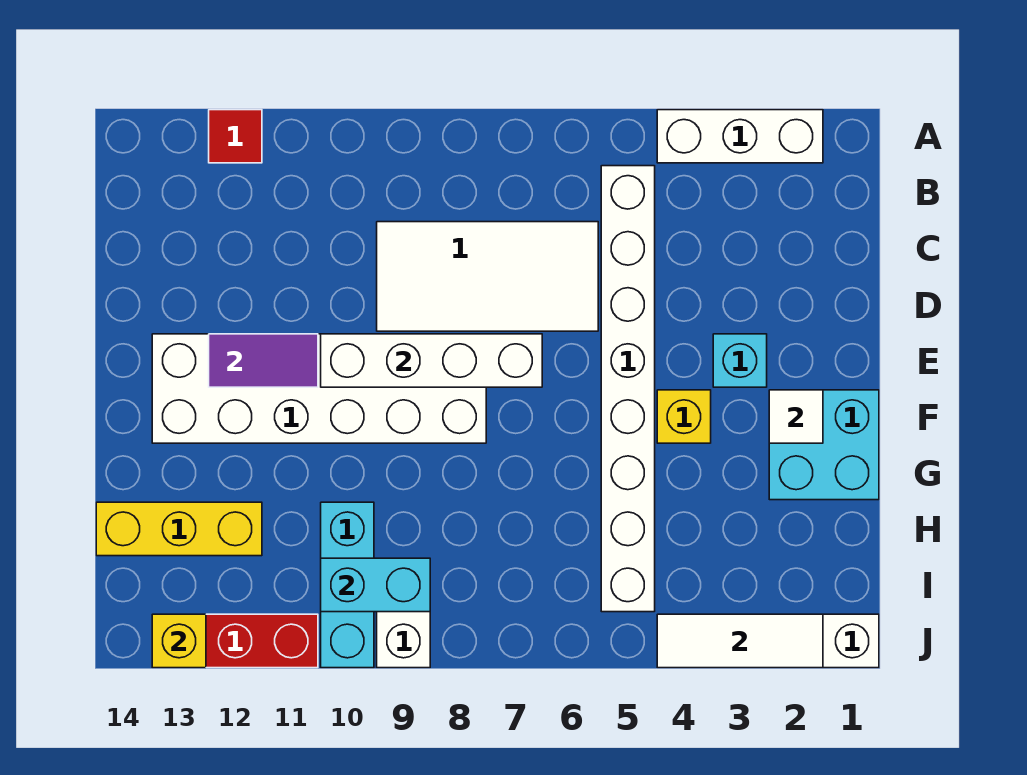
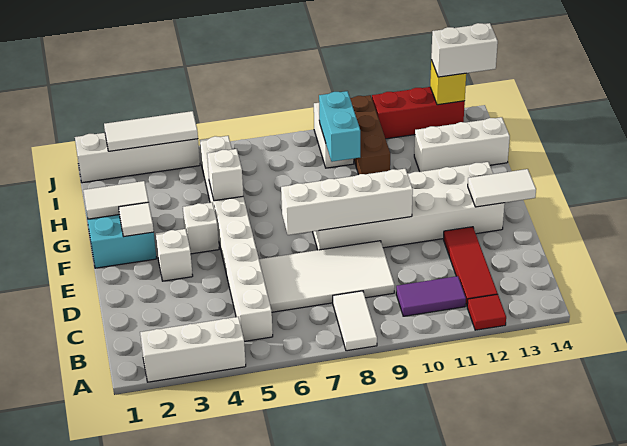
none -> white tile A8:B8 level 1
none -> red tile B12:D12 level 1
cyan brick E3 level 1 -> white brick E3 level 1
purple tile E11:E12 level 2 -> purple tile B10:B11 level 1
none -> white tile E13:E14 level 2
yellow brick F4 level 1 -> white brick F4 level 1
none -> white tile G1:G2 level 2
none -> white brick G5 level 2
cyan brick H10:J10 level 1 -> brown brick H10:J10 level 1
yellow brick H12:H14 level 1 -> white brick H12:H14 level 1
cyan brick I9:I10 level 2 -> cyan brick H9:I9 level 2
none -> white brick J13:J14 level 3

